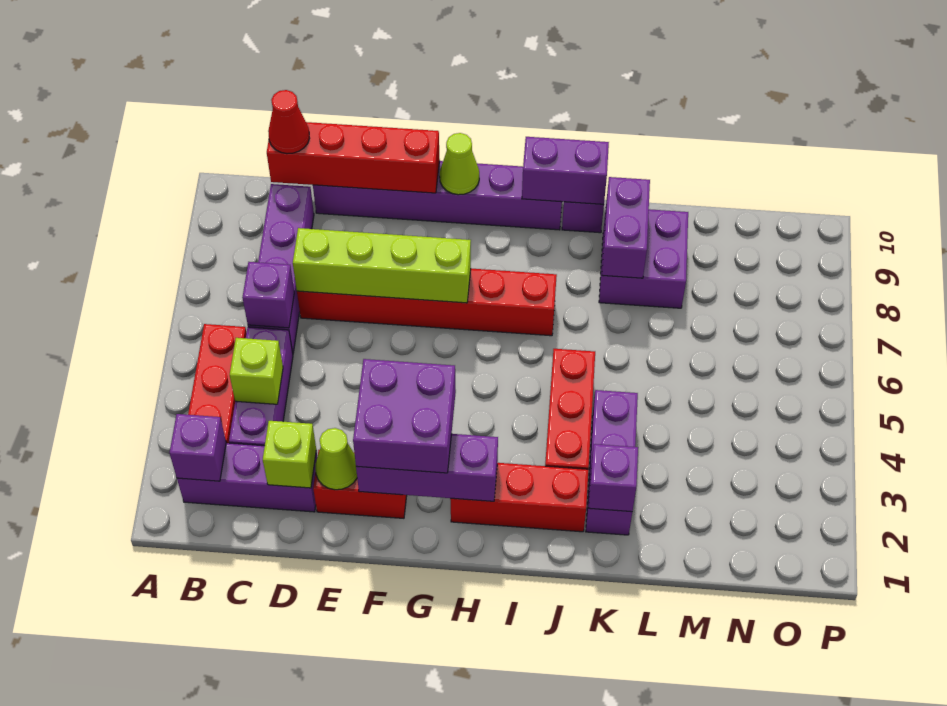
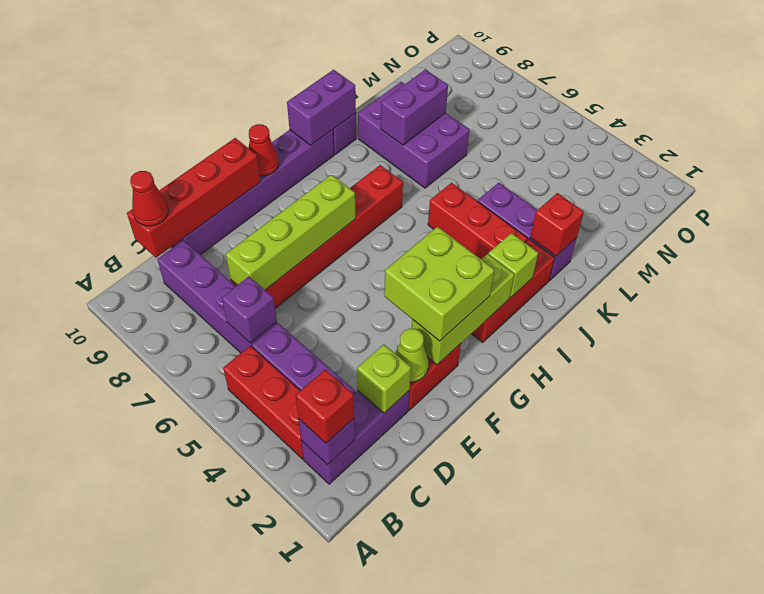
none -> red brick B2 level 3
lime brick C4 level 2 -> lime brick I2 level 2
purple brick F2:H2 level 2 -> lime brick F2:H2 level 2
purple brick F2:G3 level 3 -> lime brick F2:G3 level 3
lime cone G10 level 2 -> red cone G10 level 2
purple brick K2 level 2 -> red brick K2 level 2
purple brick K8:L9 level 1 -> purple brick K7:L9 level 1
purple brick K8:K9 level 2 -> purple brick K8:L8 level 2

